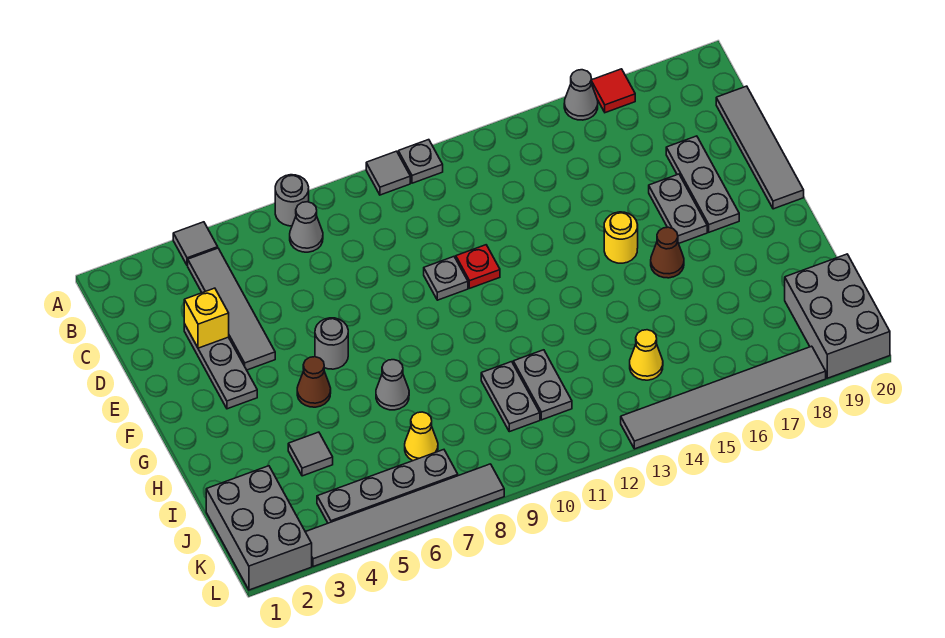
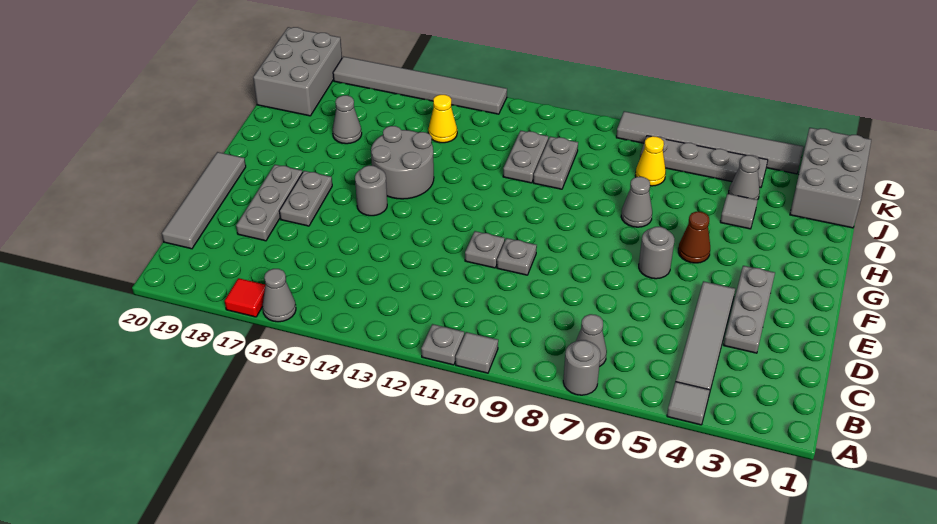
yellow brick D3 level 2 -> none
red plate E11 level 1 -> grey plate E11 level 1
yellow round brick F15 level 1 -> grey round brick F15 level 1
none -> grey round brick G14:H15 level 1
brown cone G16 level 1 -> none
none -> grey cone I17 level 1
none -> grey cone J4 level 1

